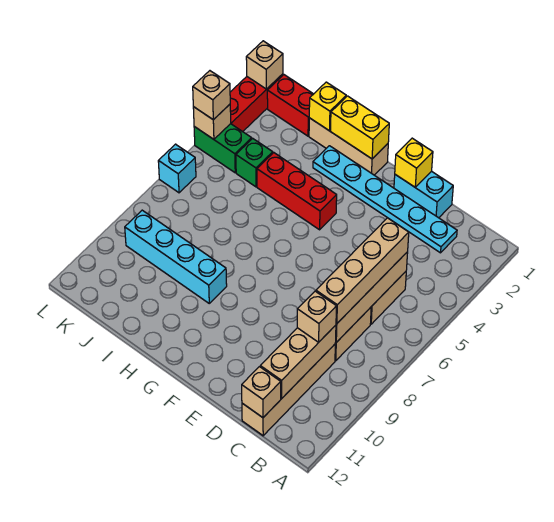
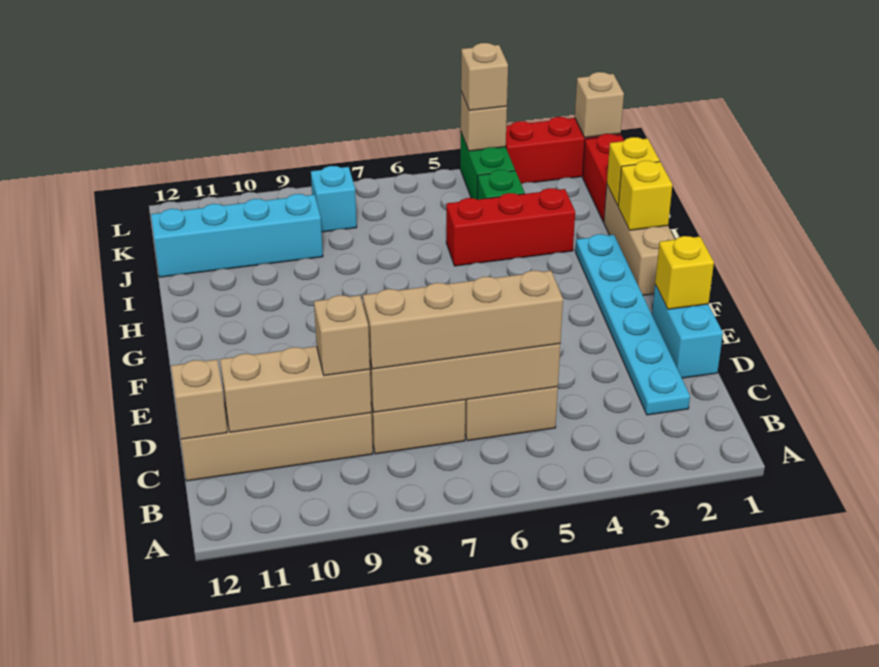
yellow brick G1:H1 level 2 -> yellow brick H1 level 2
red brick G4:I4 level 1 -> red brick I3:I5 level 1
cyan brick H9:K9 level 1 -> cyan brick J9:J12 level 1
cyan brick L6 level 1 -> cyan brick K8 level 1

